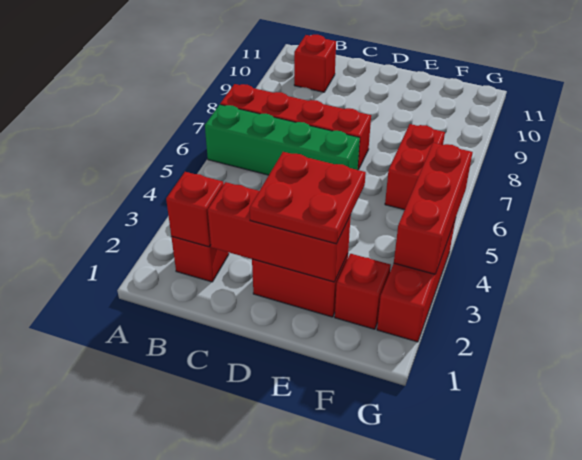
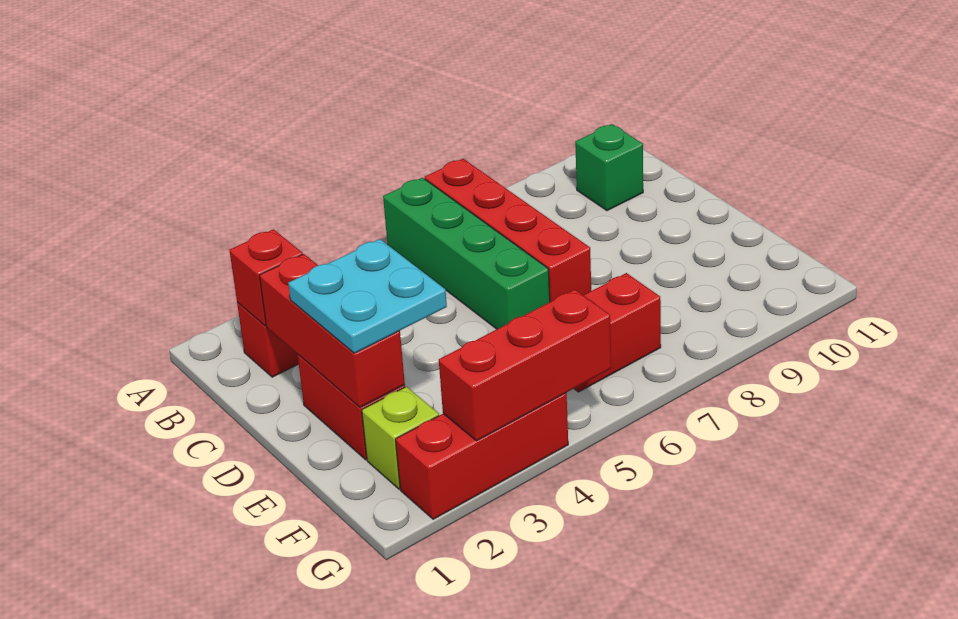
red brick B10 level 1 -> green brick B10 level 1
red plate D2:E3 level 3 -> cyan plate D2:E3 level 3
red brick F2 level 1 -> lime brick F2 level 1

